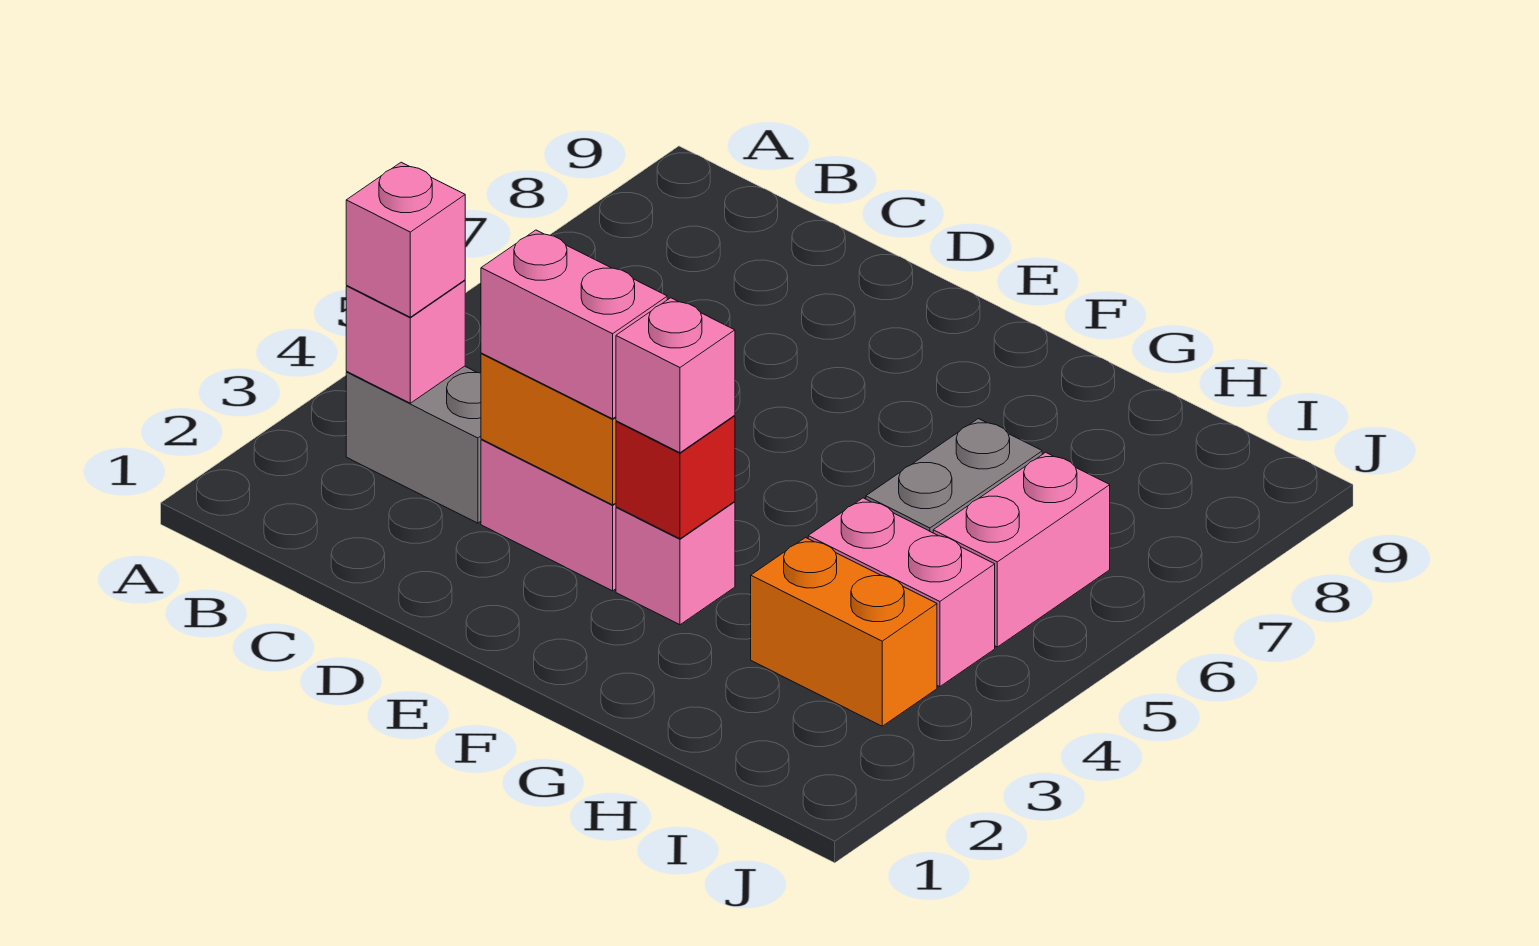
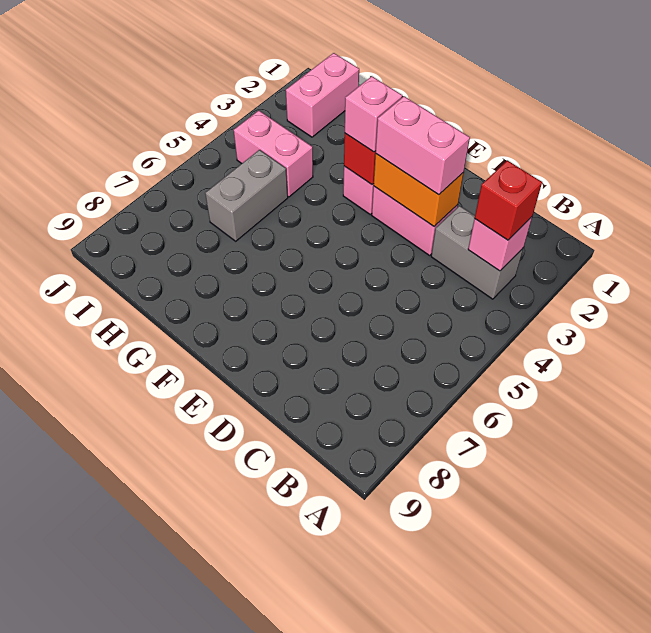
pink brick B3 level 3 -> red brick B3 level 3
orange brick H3:I3 level 1 -> none
pink brick I5:I6 level 1 -> pink brick I1:I2 level 1

